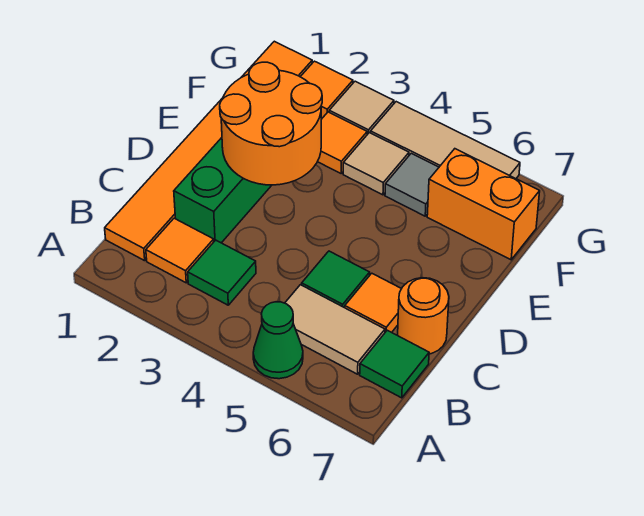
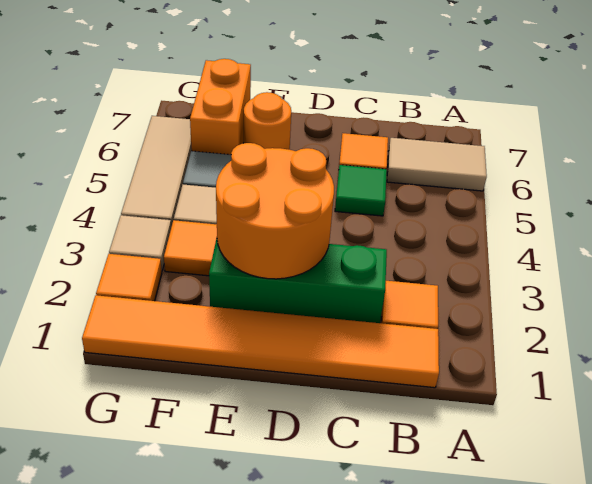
green cone A5 level 1 -> none
green tile B3 level 1 -> none
tan tile B5:B6 level 1 -> tan tile A6:B6 level 1
green tile B7 level 1 -> none
orange round brick C7 level 1 -> orange round brick E6 level 1

